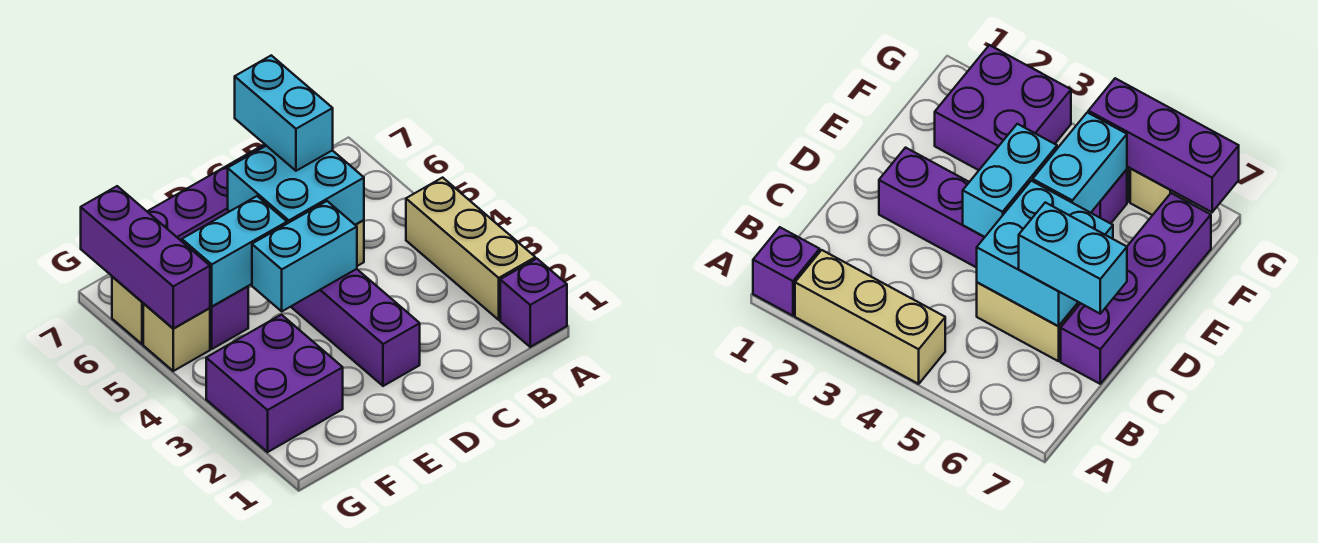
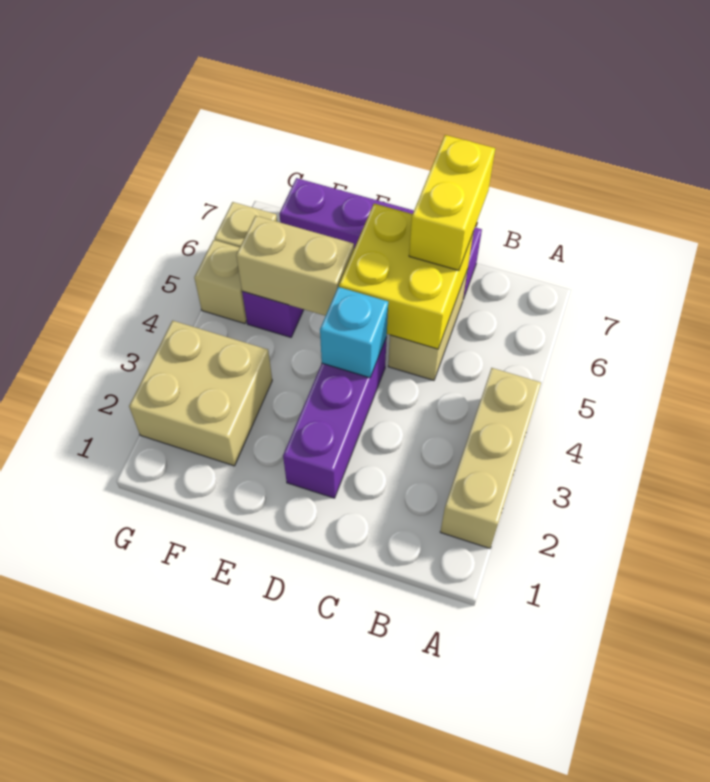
purple brick A1 level 1 -> none
cyan brick C5:D6 level 2 -> yellow brick C5:D6 level 2
cyan brick C6:C7 level 3 -> yellow brick C6:C7 level 3
cyan brick D4:E4 level 2 -> cyan brick D4 level 2
cyan brick E5:F5 level 2 -> tan brick E5:F5 level 2
purple brick F2:G3 level 1 -> tan brick F2:G3 level 1
purple brick G5:G7 level 2 -> none

